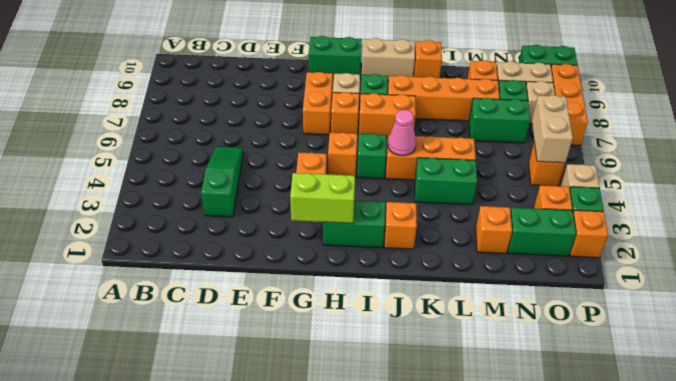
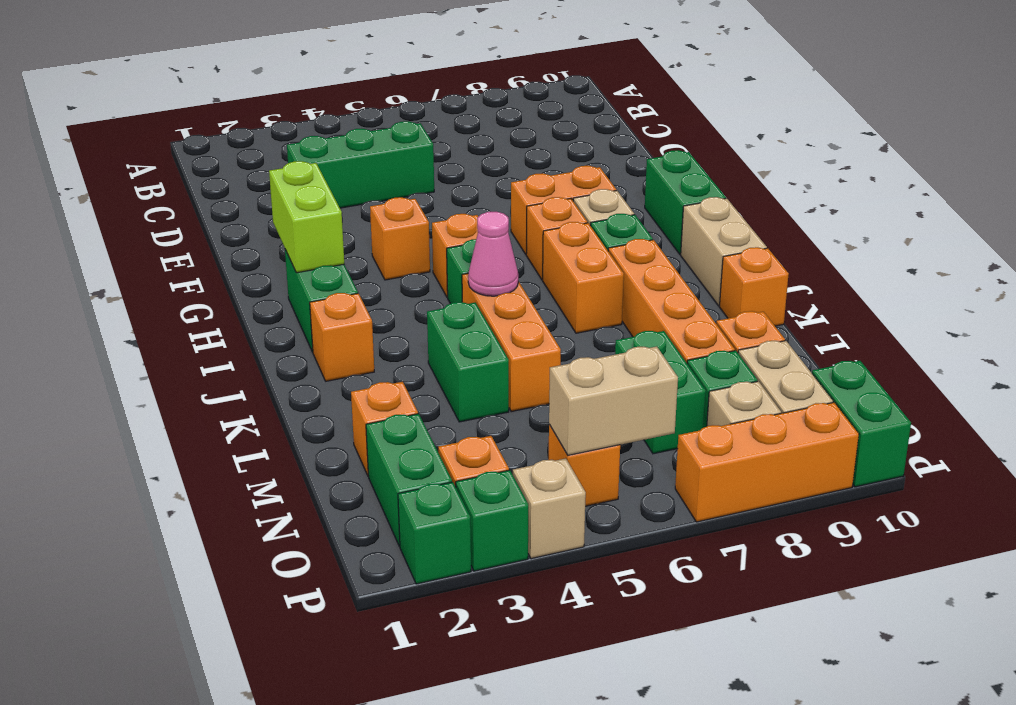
green slope D3:D5 level 1 top 3 -> green brick D3:D5 level 1
orange brick P2 level 1 -> green brick P2 level 1

